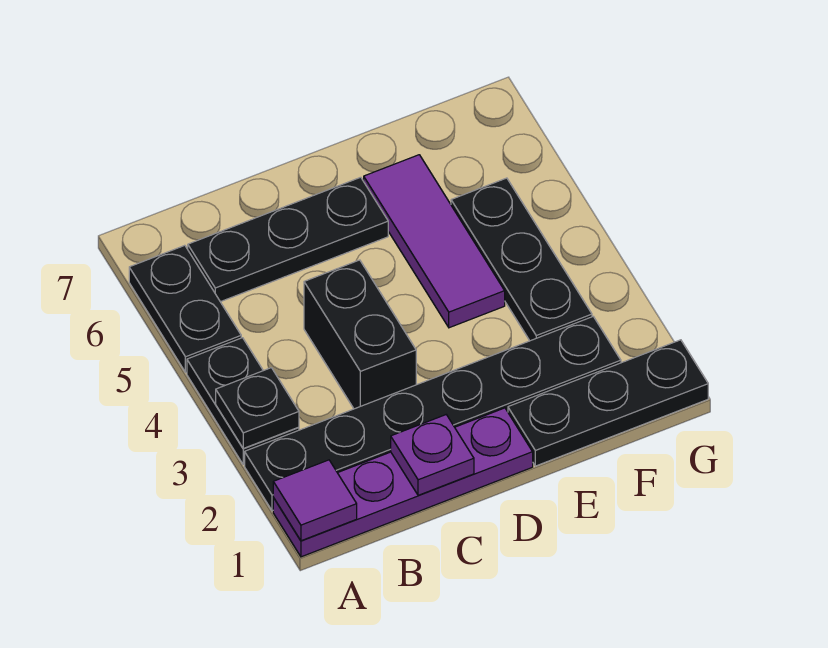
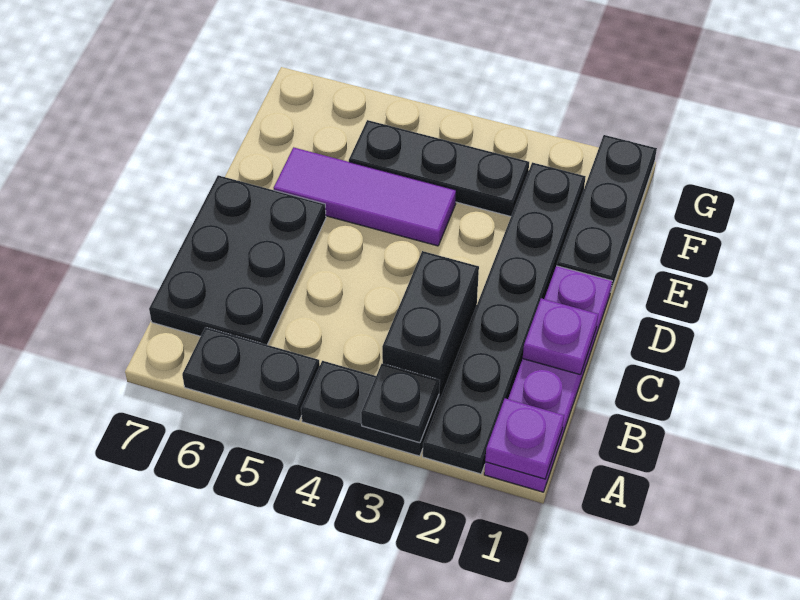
purple tile A1 level 2 -> purple plate A1 level 2
black plate B6:D6 level 1 -> black plate B6:D7 level 1
black brick C3:C4 level 1 -> black brick B3:C3 level 1

